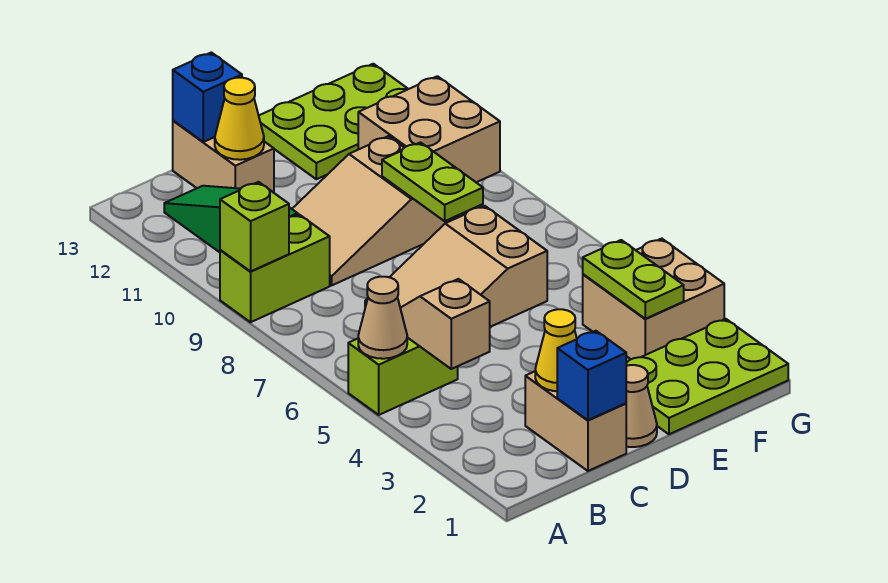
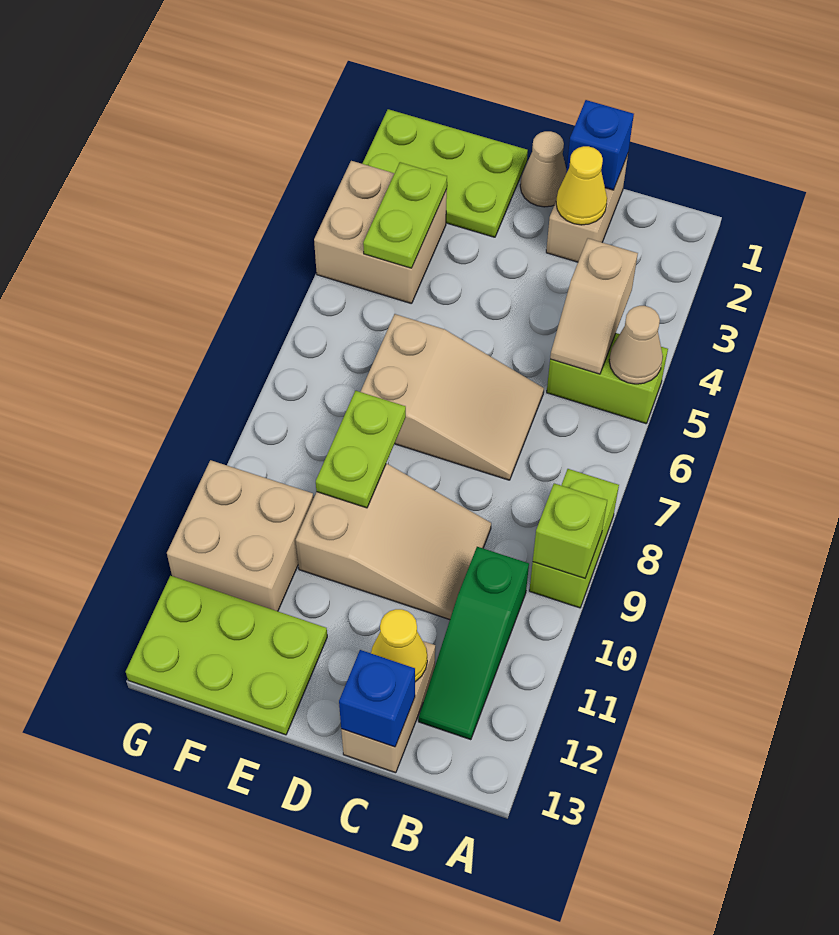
lime brick A9:B9 level 1 -> lime brick A8:A9 level 1

